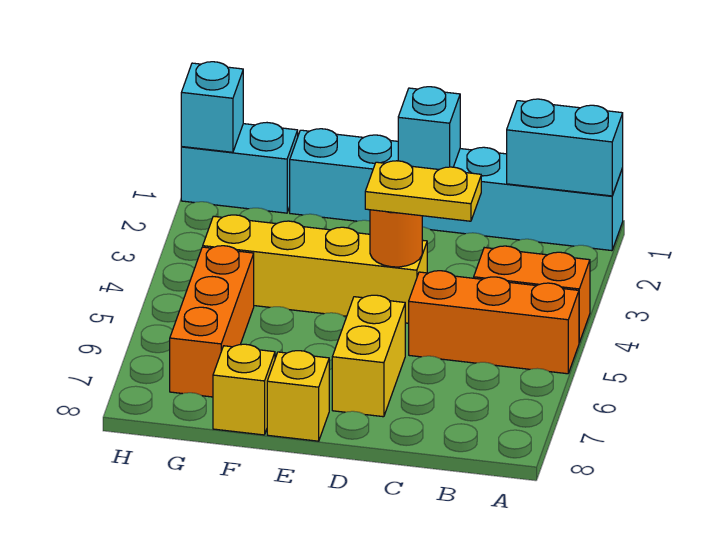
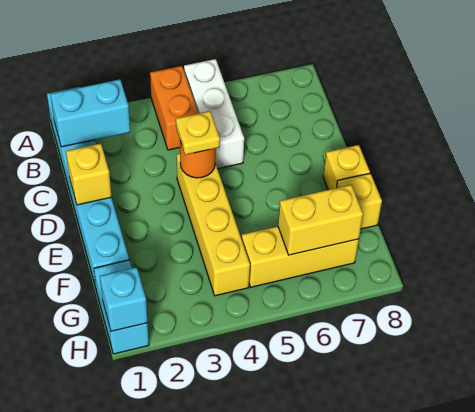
cyan brick A1:B1 level 2 -> cyan brick B1:B2 level 2
orange brick A5:C5 level 1 -> white brick A5:C5 level 1
yellow plate C4:D4 level 3 -> yellow plate D4 level 3
cyan brick D1 level 2 -> yellow brick D1 level 2
yellow brick D6:D7 level 1 -> yellow brick G6:G7 level 2
orange brick G5:G7 level 1 -> yellow brick G5:G7 level 1

